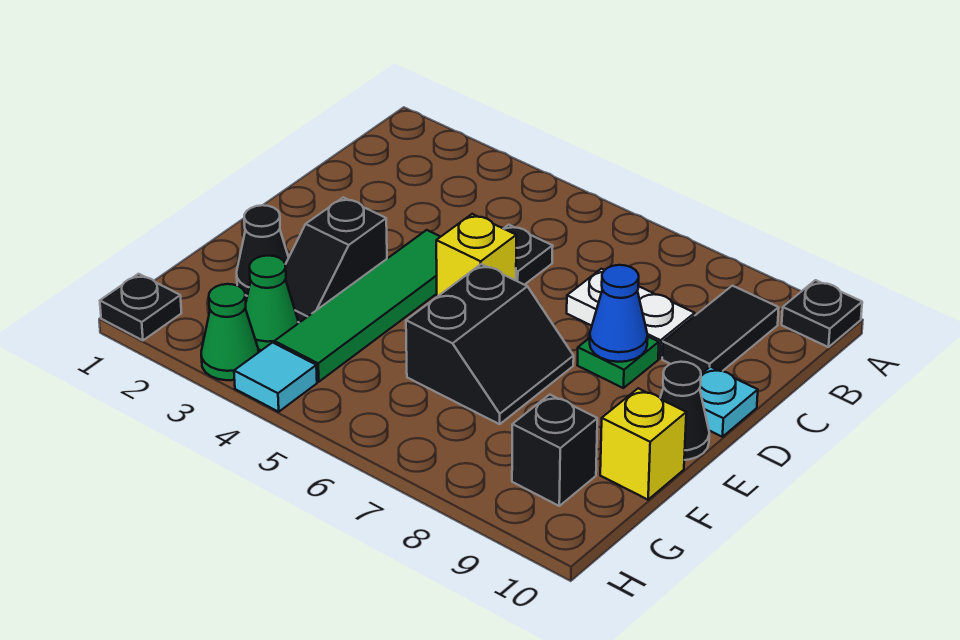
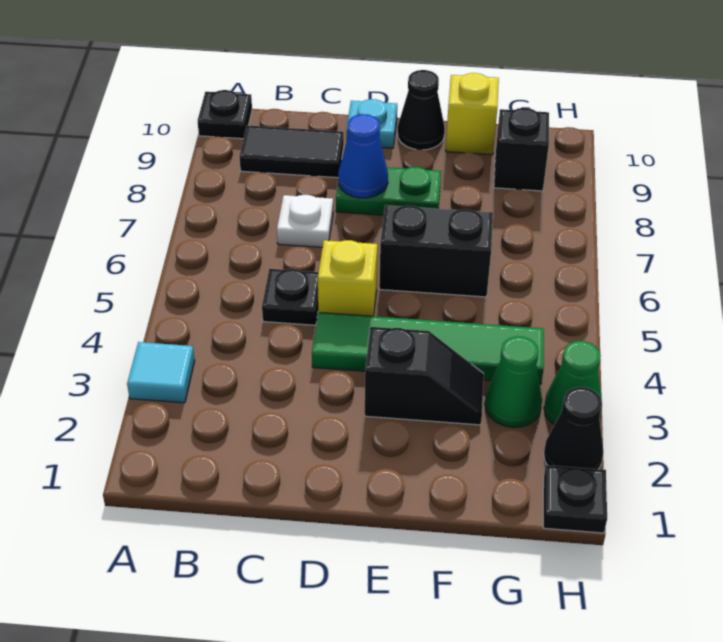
white plate C7:C8 level 1 -> white plate C7 level 1
green plate D8 level 1 -> green plate D8:E8 level 1
black cone F2 level 1 -> black cone H2 level 1
cyan tile H4 level 1 -> cyan tile A3 level 1

